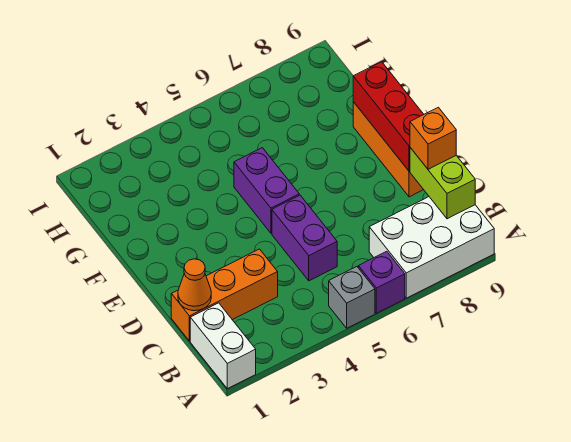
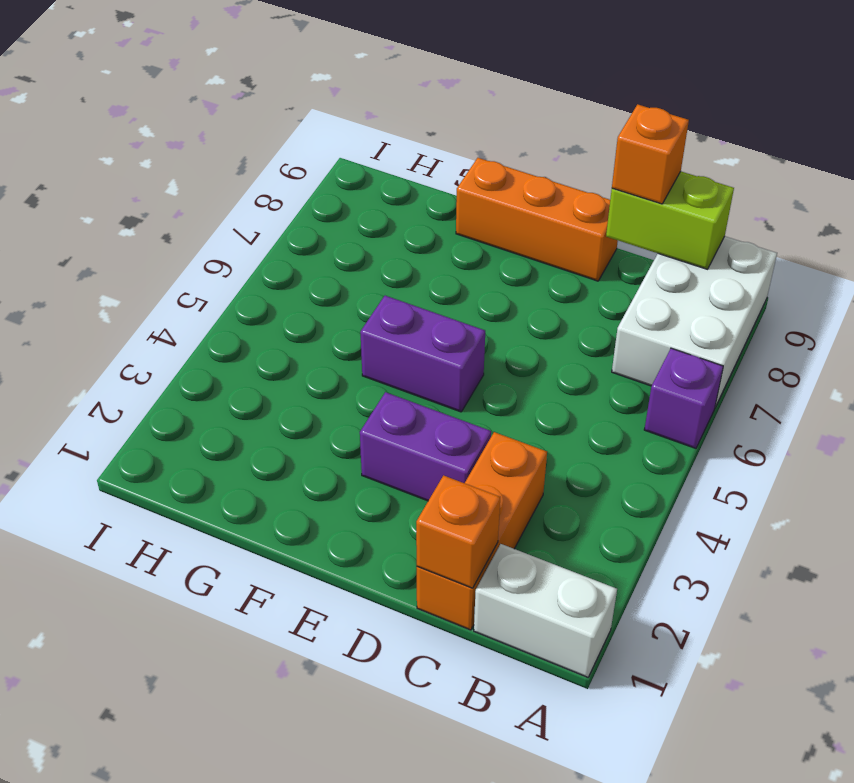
grey brick A5 level 1 -> none
orange cone C1 level 2 -> orange brick C1 level 2
purple brick C5:D5 level 1 -> purple brick D3:E3 level 1
red brick D9:F9 level 2 -> none

